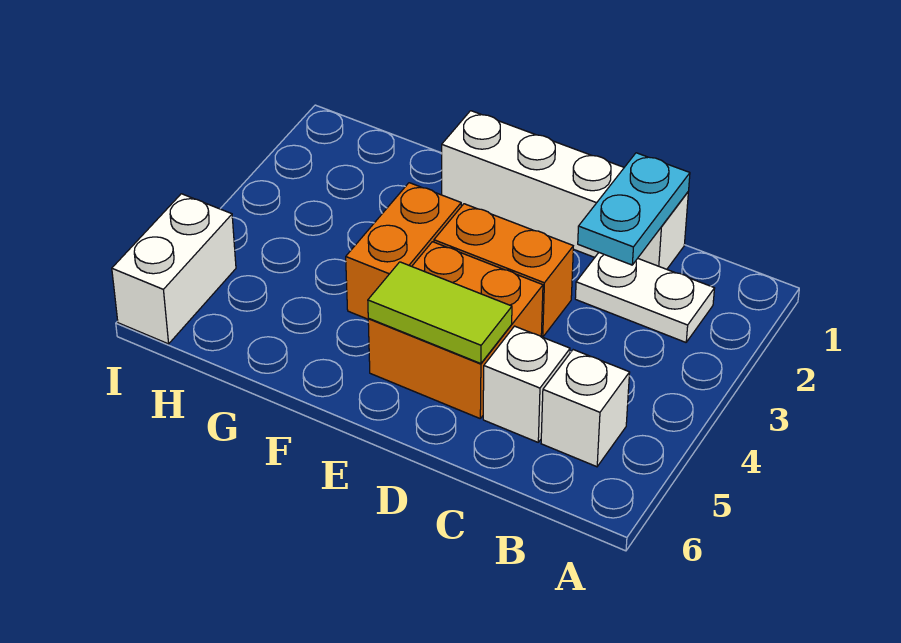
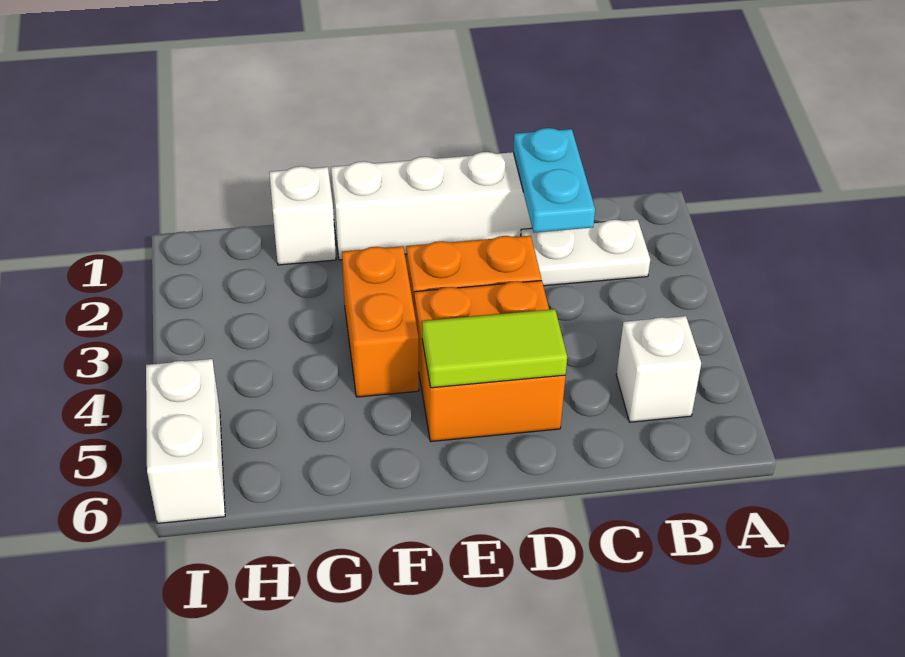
white brick C5 level 1 -> white brick G1 level 1

